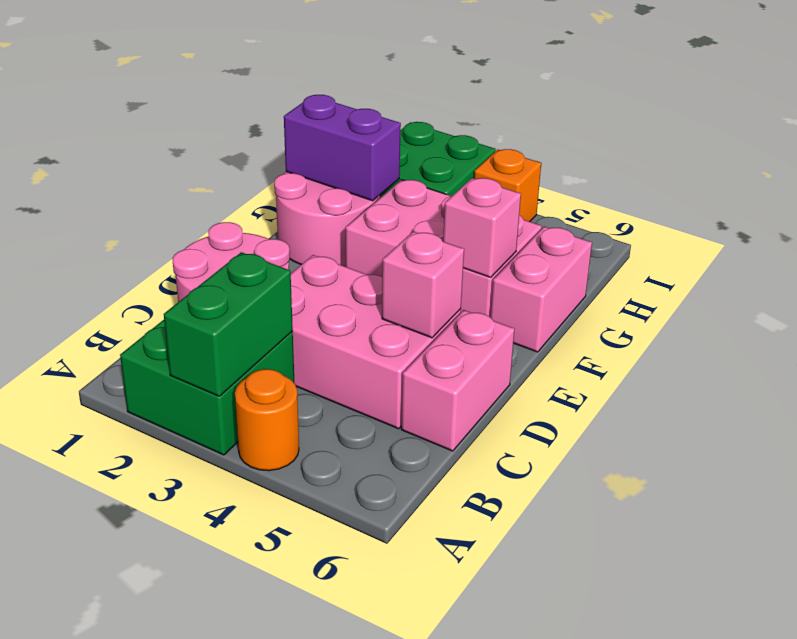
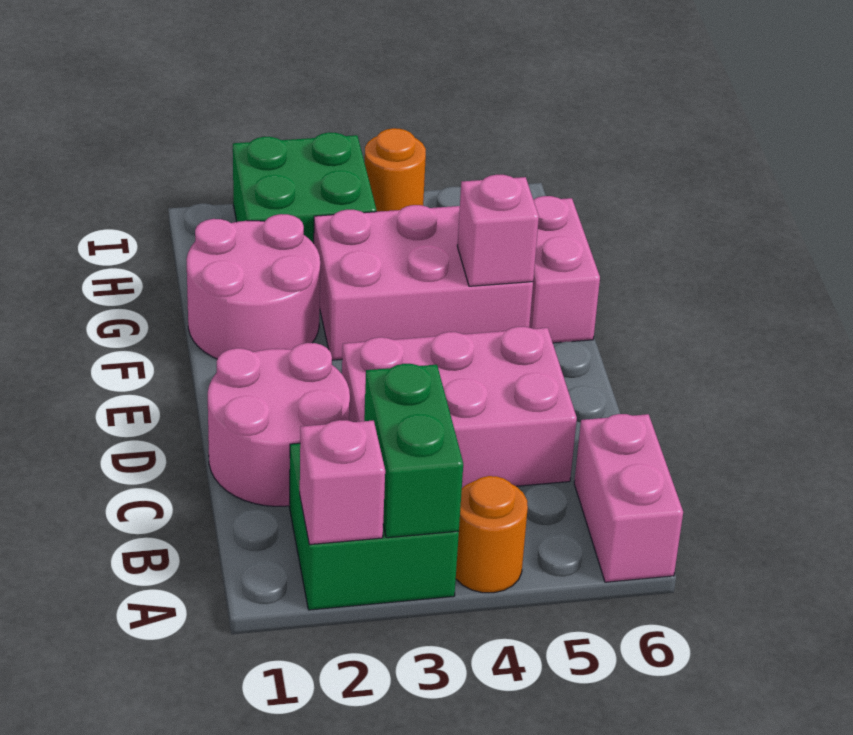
pink brick C6:D6 level 1 -> pink brick A6:B6 level 1
pink brick D5 level 2 -> pink brick A2 level 2
purple brick G1:G2 level 2 -> none
orange brick I4 level 1 -> orange round brick I4 level 1

